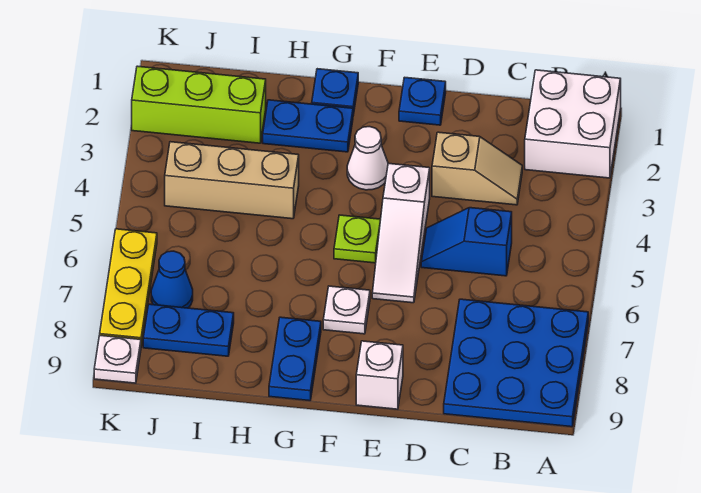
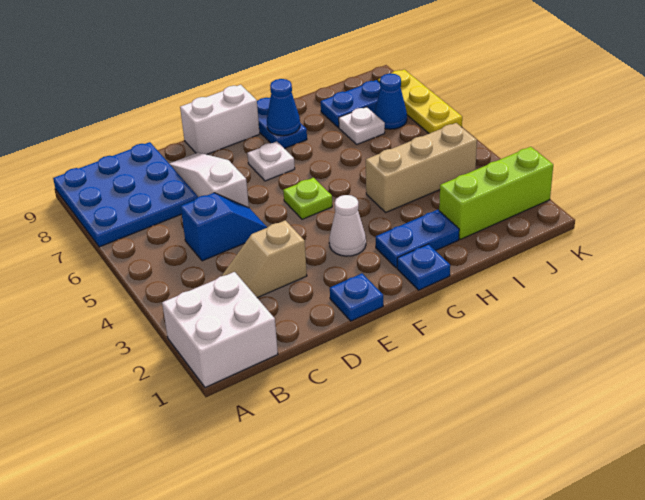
white slope E4:E6 level 1 top 4 -> white slope D6:D8 level 1 top 6
white brick E9 level 1 -> white brick E9:F9 level 1
none -> blue cone G8 level 2
white plate K9 level 1 -> white plate I7 level 1

